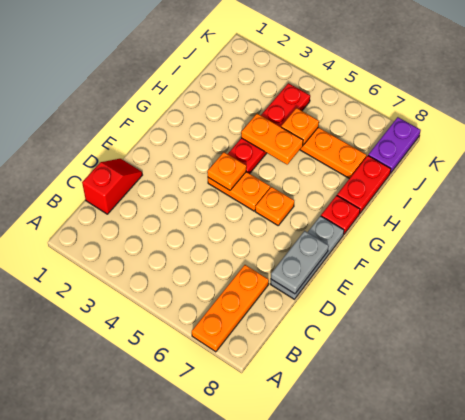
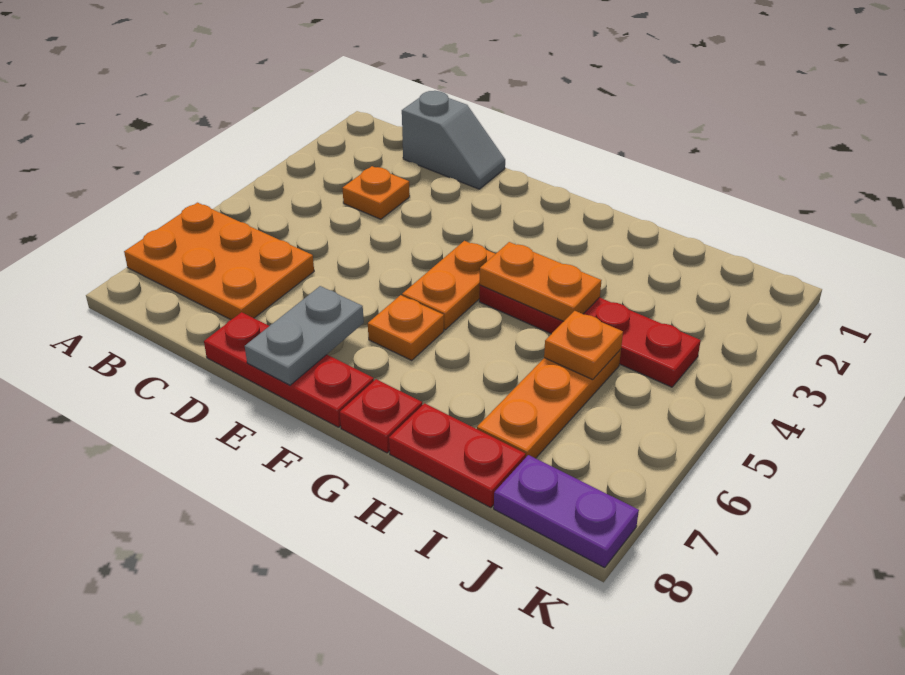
orange plate A7:C7 level 1 -> orange plate A6:C7 level 1
red slope C1:D1 level 1 top C -> grey slope C1:D1 level 1 top C
grey plate D8:F8 level 1 -> red plate D8:F8 level 1
grey plate D8:E8 level 2 -> grey plate E7:E8 level 2
orange plate F4 level 2 -> orange plate C3 level 1
orange plate H4:H5 level 2 -> orange plate G4:H4 level 2

